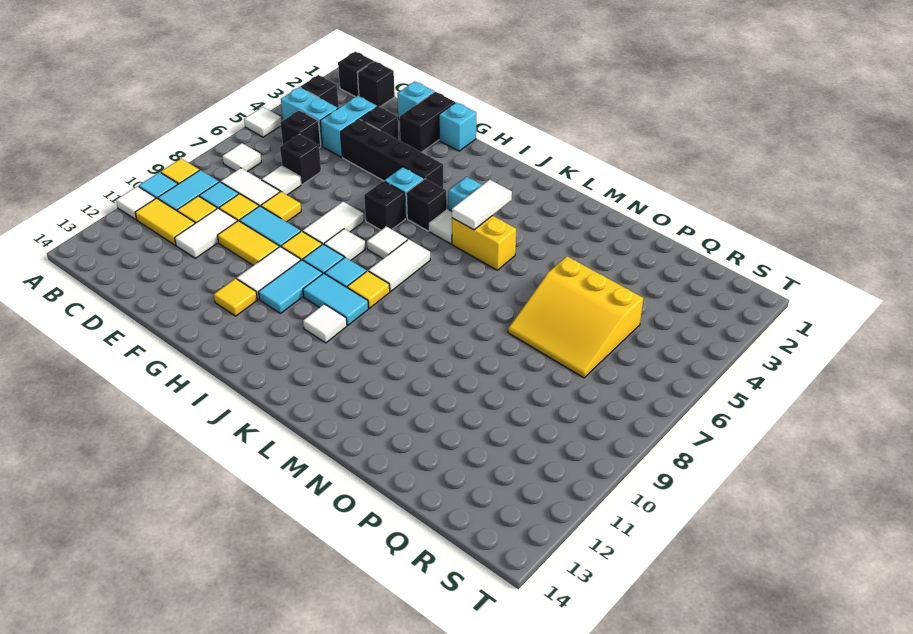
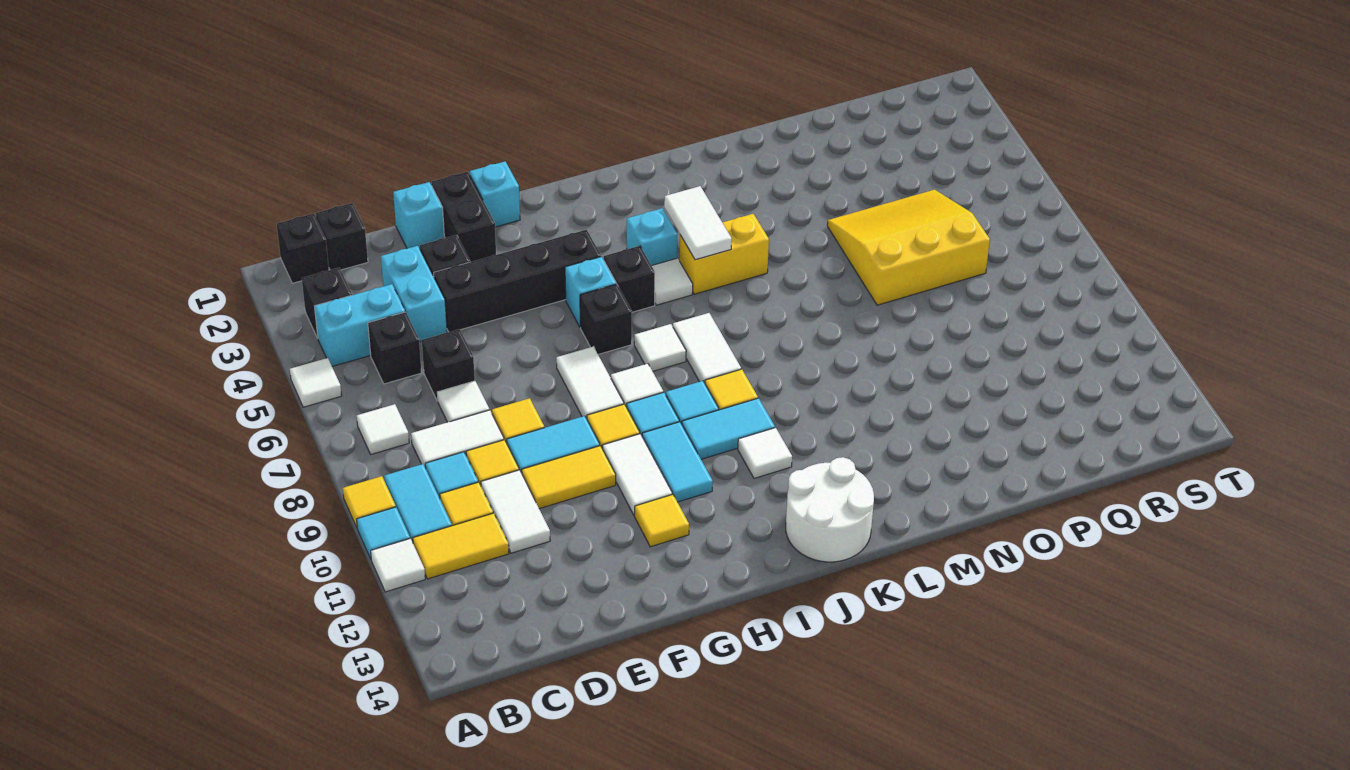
none -> white round brick J13:K14 level 1
yellow slope O5:Q7 level 1 top 5 -> yellow slope O5:Q7 level 1 top 7

